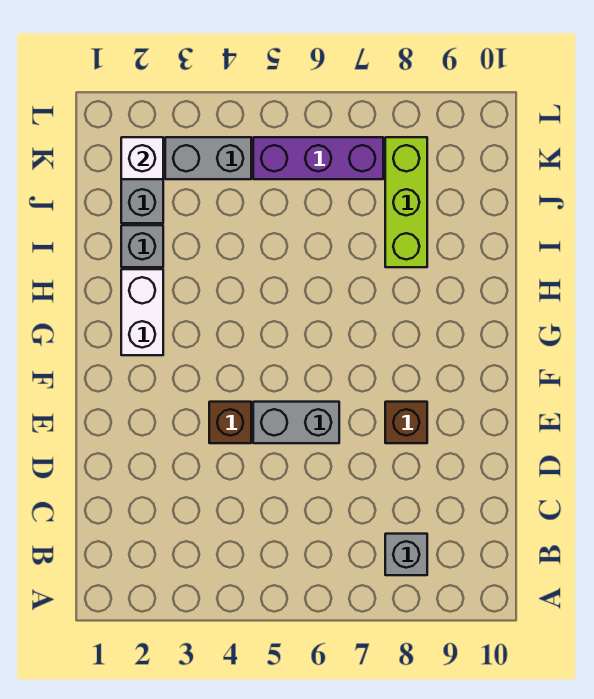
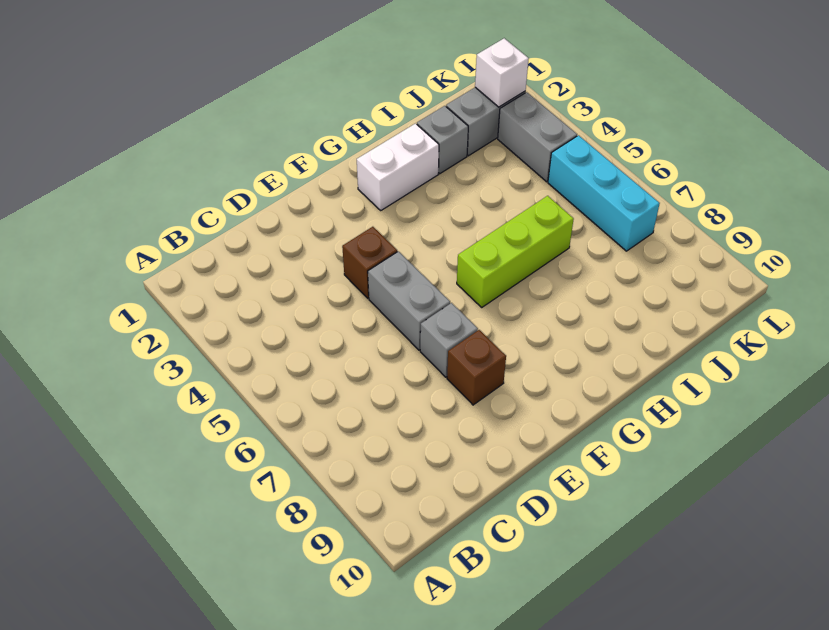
grey brick B8 level 1 -> grey brick E7 level 1
lime brick I8:K8 level 1 -> lime brick G6:I6 level 1
purple brick K5:K7 level 1 -> cyan brick K5:K7 level 1

